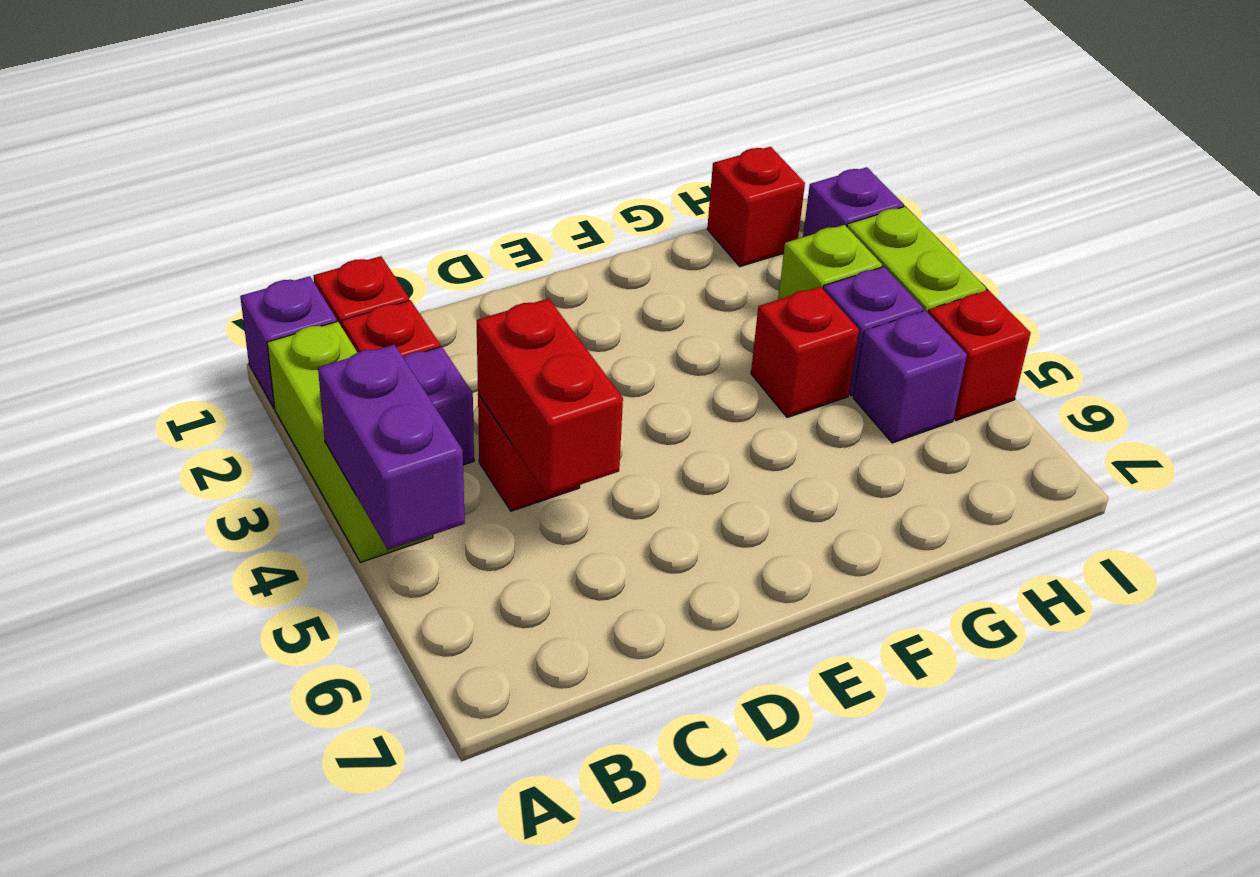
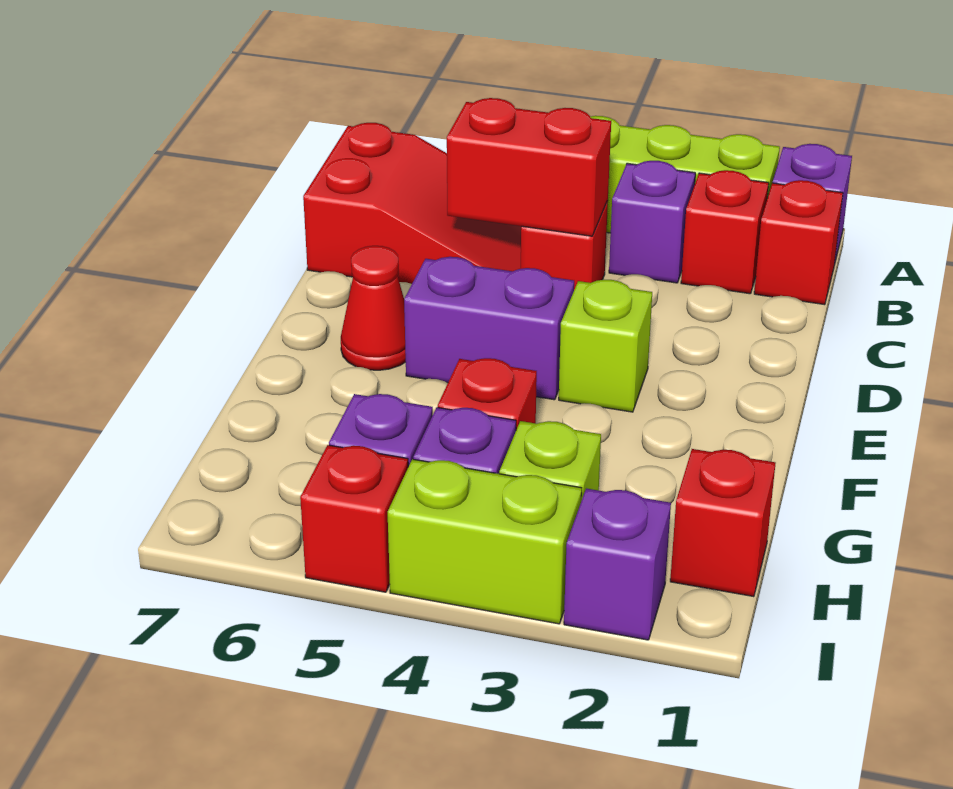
purple brick A4:A5 level 2 -> purple brick E4:E5 level 1
none -> red slope B5:C7 level 1 top 7
none -> lime brick E3 level 1
none -> red cone E6 level 1

